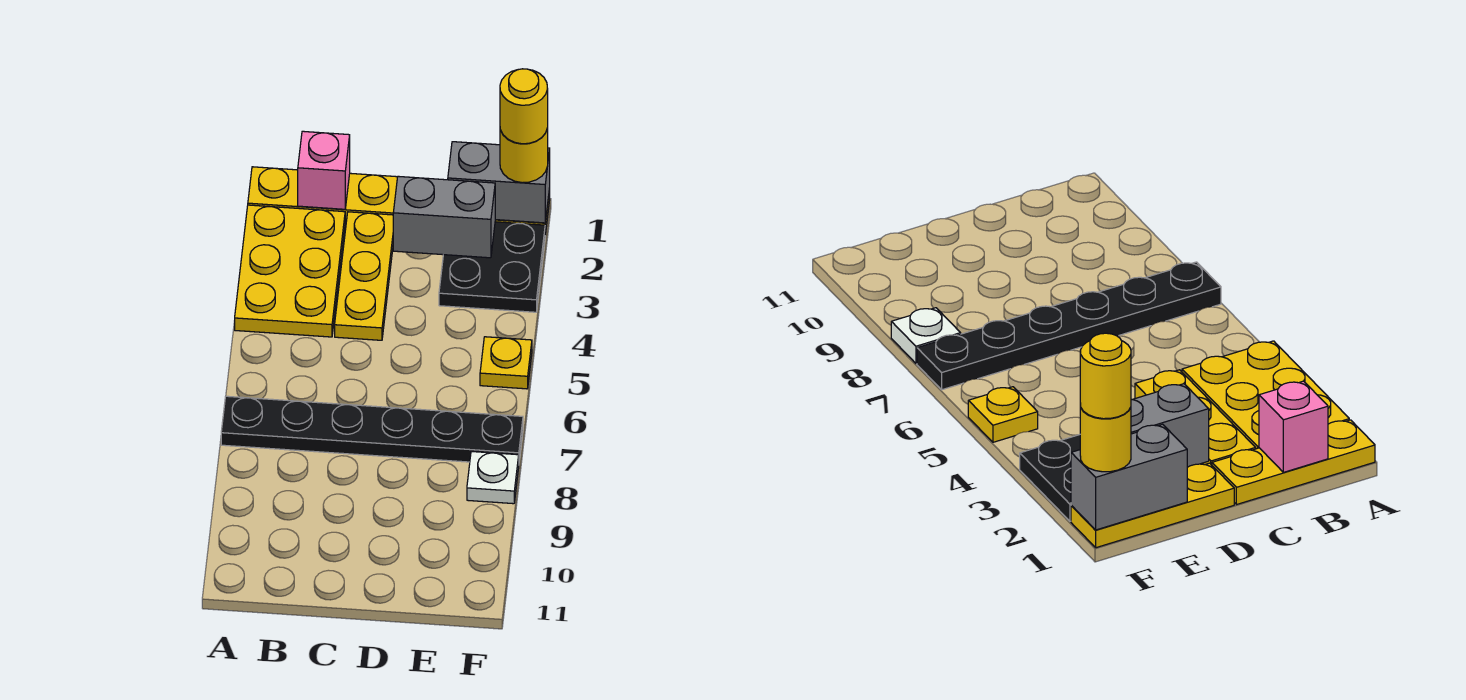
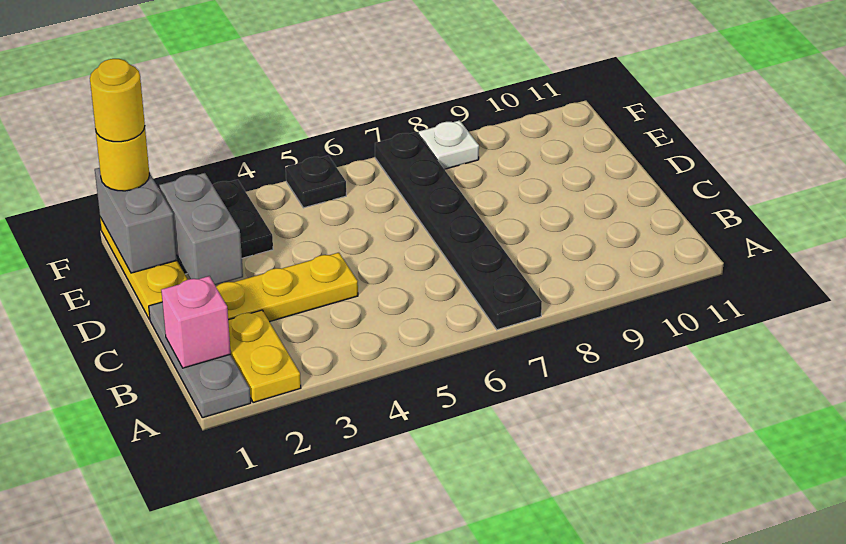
yellow plate A1:C1 level 1 -> grey plate A1:C1 level 1
yellow plate A2:B4 level 1 -> yellow plate A2:B2 level 1
yellow plate F5 level 1 -> black plate F5 level 1

